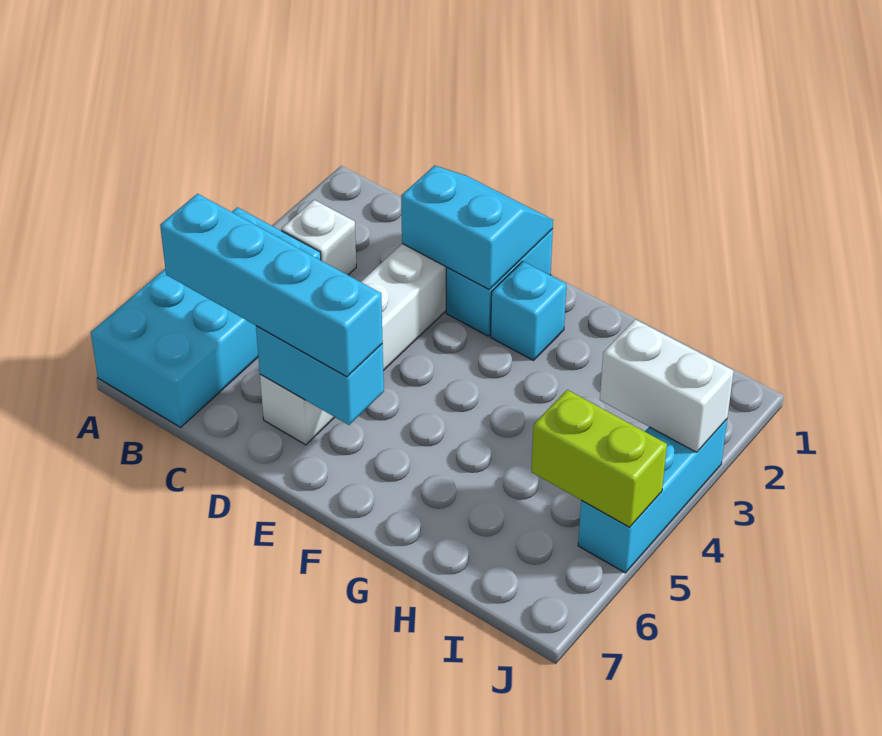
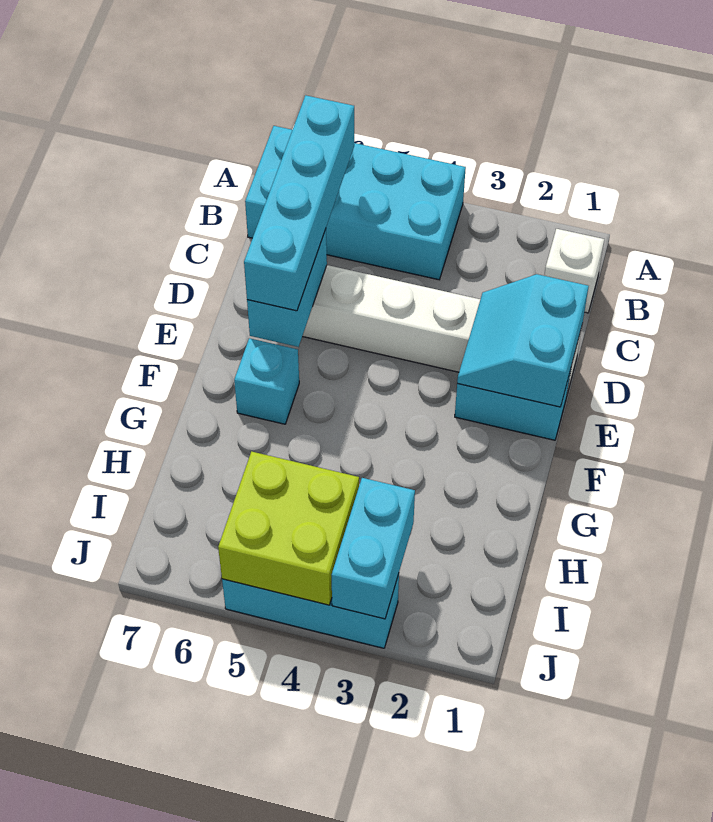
white brick B3 level 1 -> white brick B1 level 1
cyan slope D1:E2 level 2 top 2 -> cyan slope D1:E2 level 2 top 1
cyan brick F2 level 1 -> cyan brick F6 level 1
white brick I3:J3 level 2 -> cyan brick I3:J3 level 2
lime brick I5:J5 level 2 -> lime brick I4:J5 level 2

